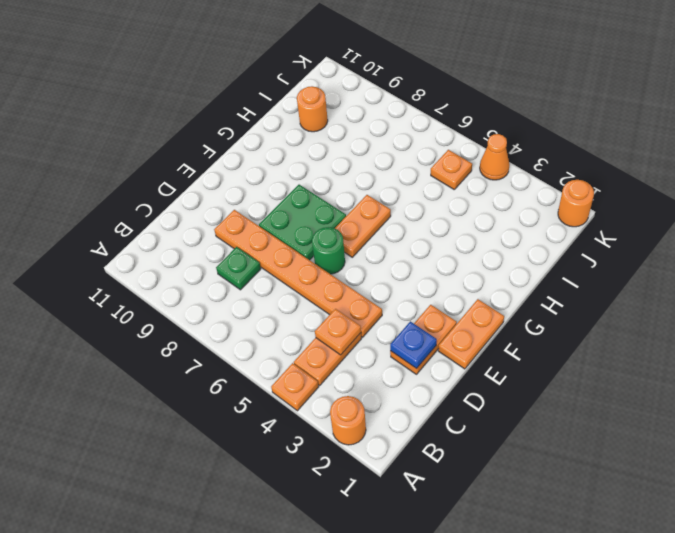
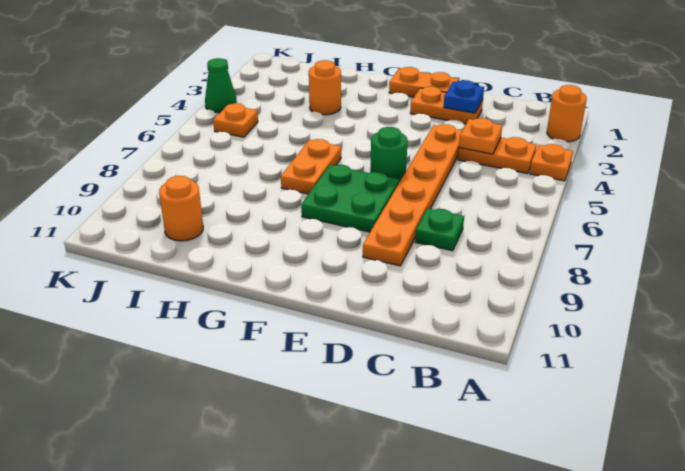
orange plate F6:G6 level 1 -> orange plate G6:G7 level 1
orange round brick K1 level 1 -> orange round brick H3 level 1
orange cone K4 level 1 -> green cone K4 level 1

